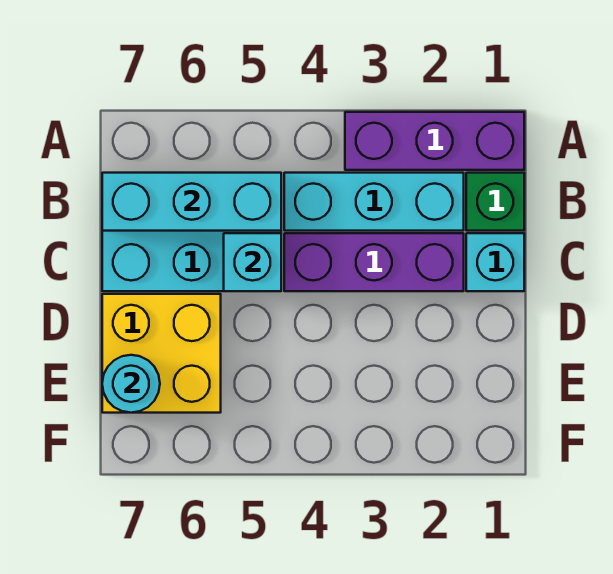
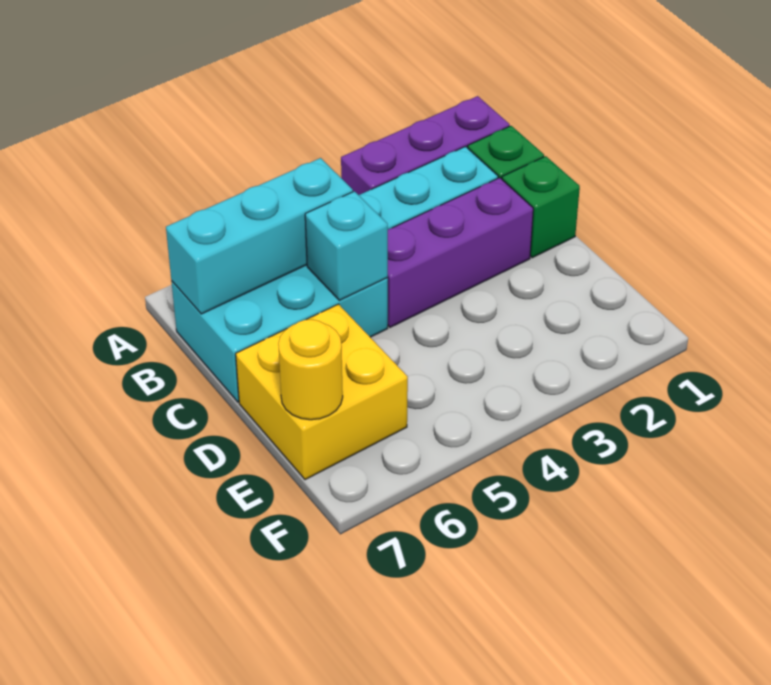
cyan brick C1 level 1 -> green brick C1 level 1
cyan round brick E7 level 2 -> yellow round brick E7 level 2

